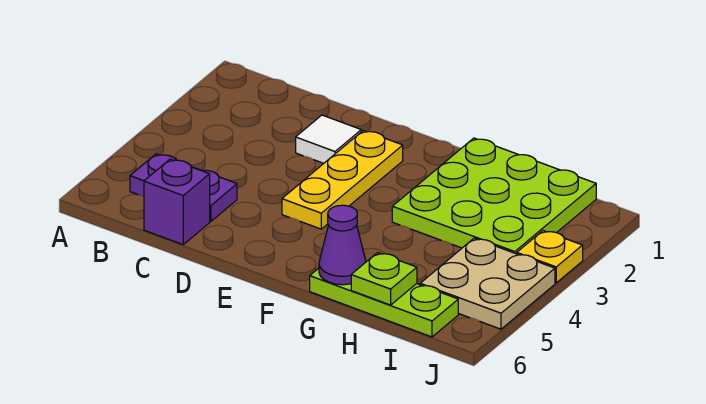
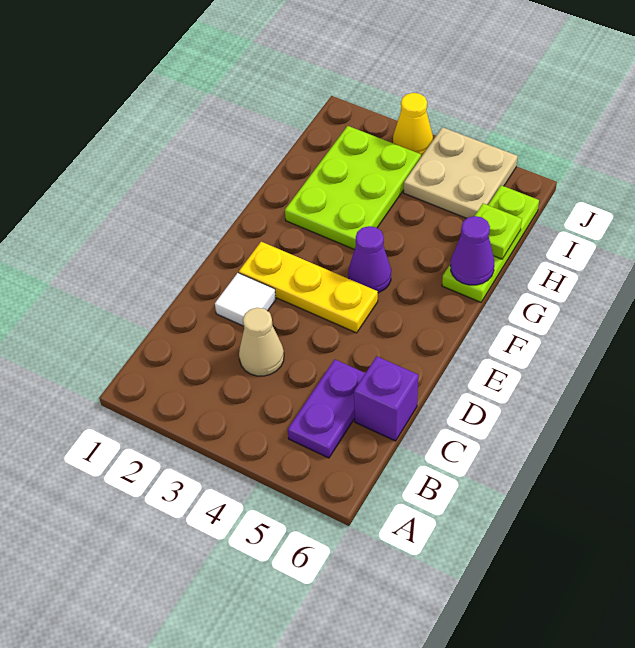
none -> tan cone C3 level 1
none -> purple cone F4 level 1
lime plate G1:I3 level 1 -> lime plate G2:I3 level 1
yellow plate J3 level 1 -> yellow cone J3 level 1

